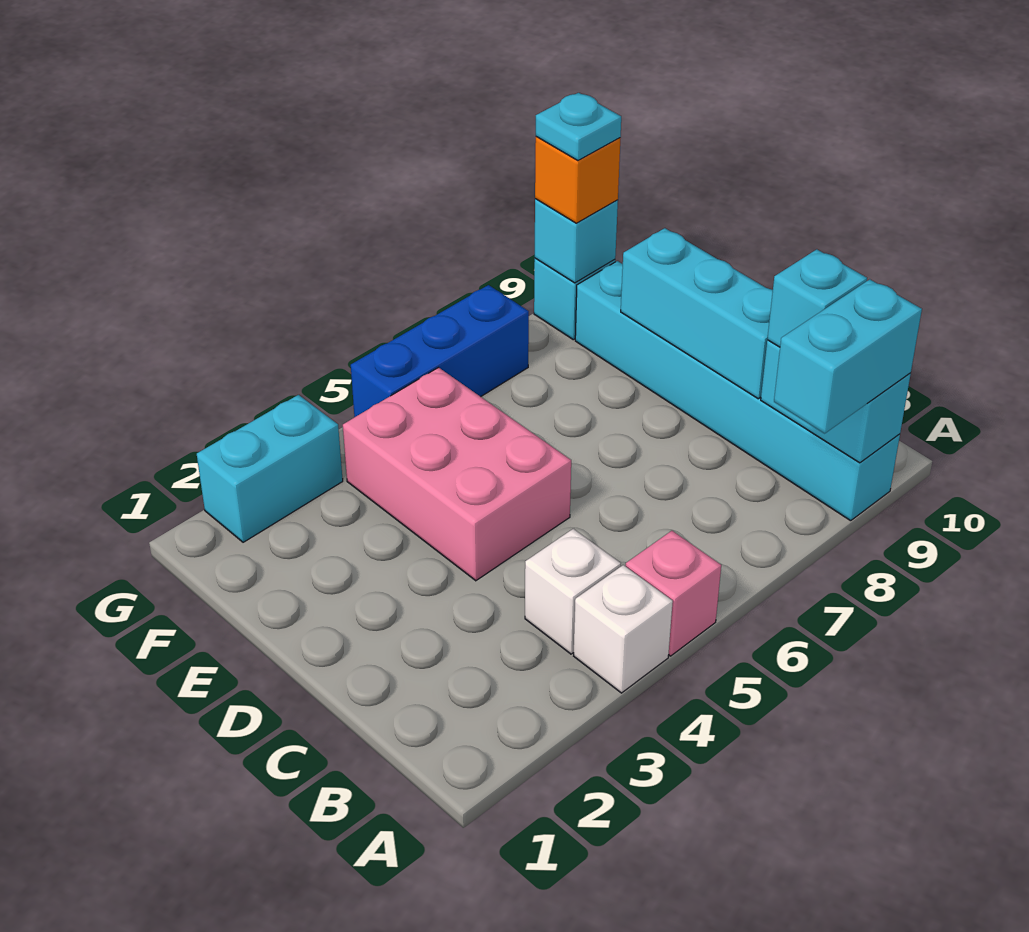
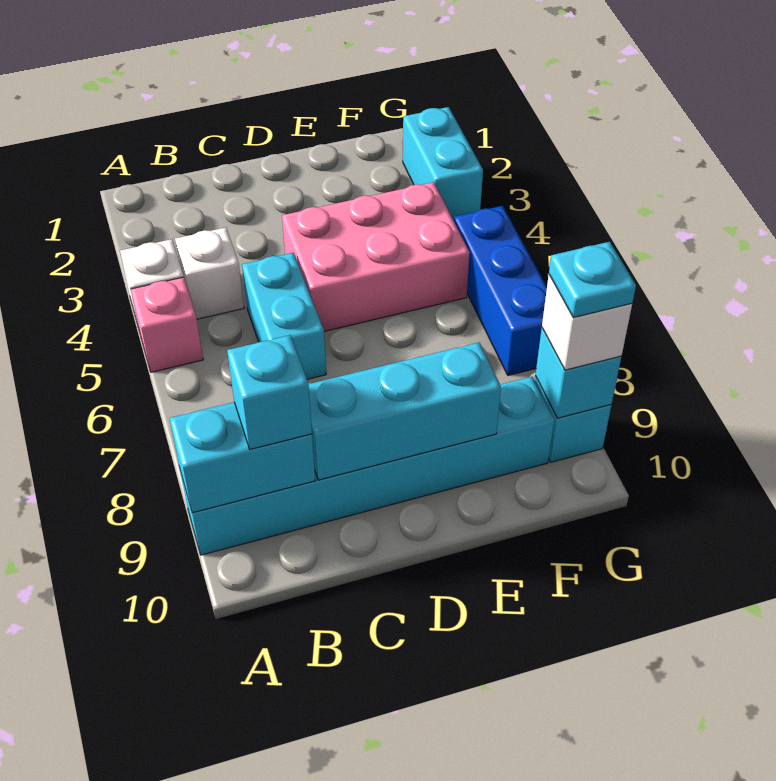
cyan brick A8:A9 level 3 -> cyan brick C5:C6 level 1
orange brick G9 level 3 -> white brick G9 level 3

